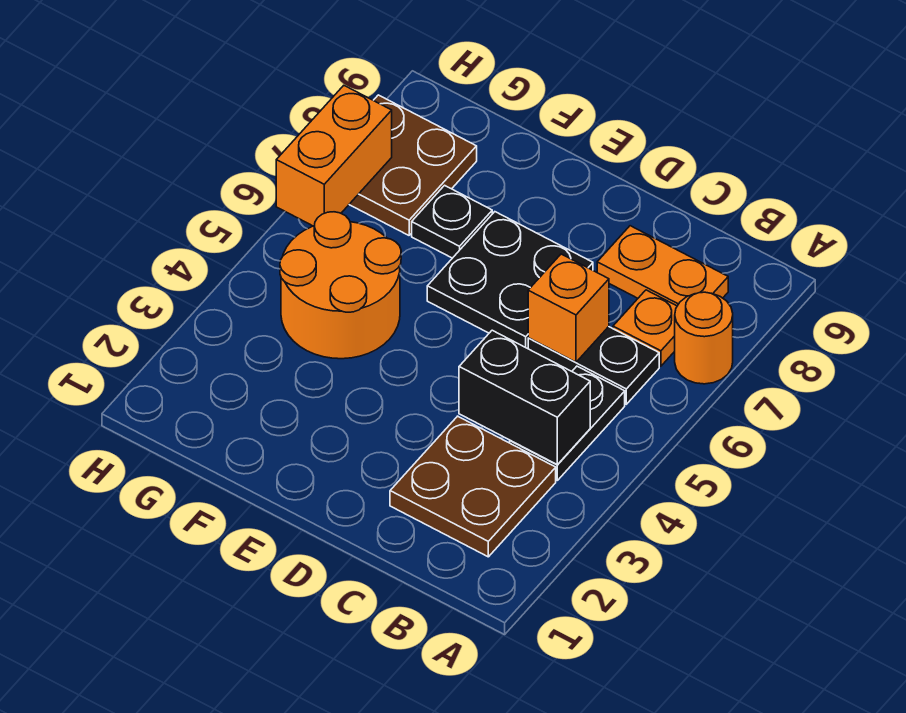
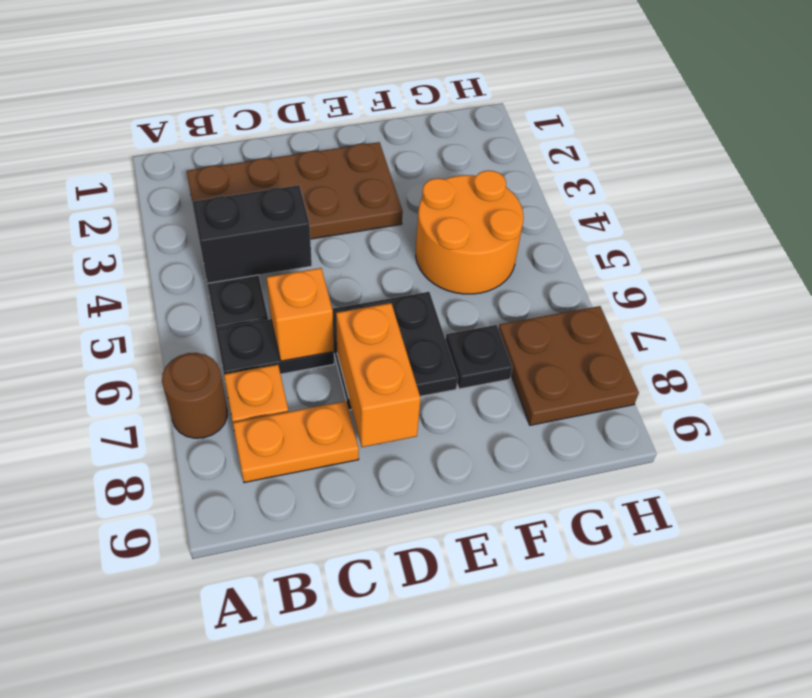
orange round brick A7 level 1 -> brown round brick A7 level 1
brown plate B2:C3 level 1 -> brown plate B2:E3 level 1
orange brick H6:H7 level 2 -> orange brick D7:D8 level 2

